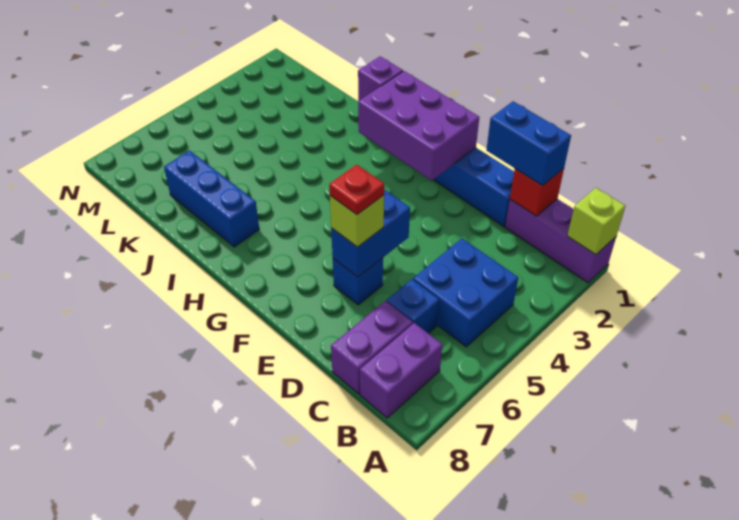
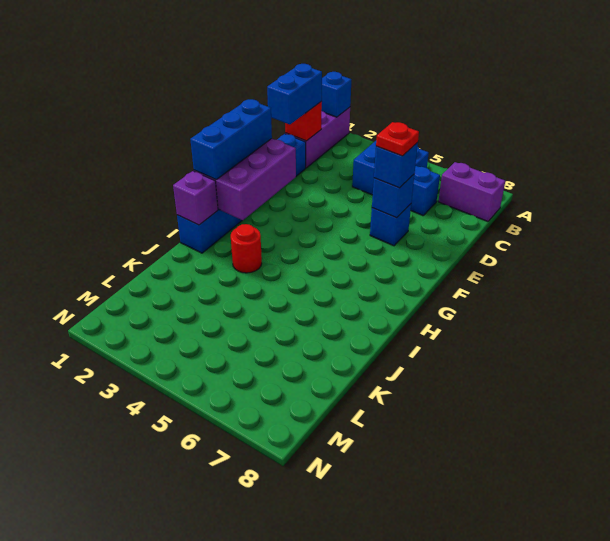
lime brick A1 level 2 -> blue brick A1 level 2
purple brick C7:C8 level 1 -> none
blue brick E5:E6 level 2 -> blue brick E6 level 2
lime brick E6 level 3 -> blue brick E6 level 3
none -> red round brick I3 level 1
blue brick I7:K7 level 1 -> blue brick F1:H1 level 3

